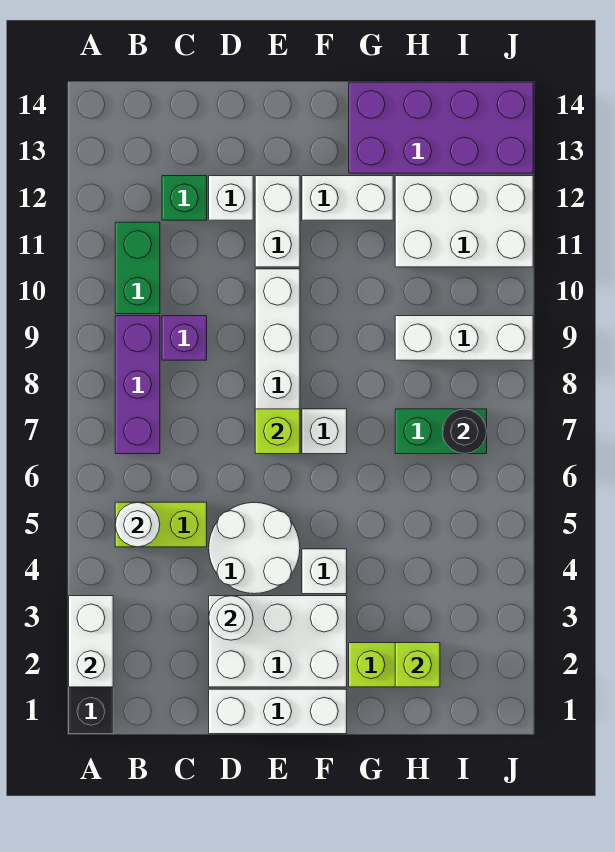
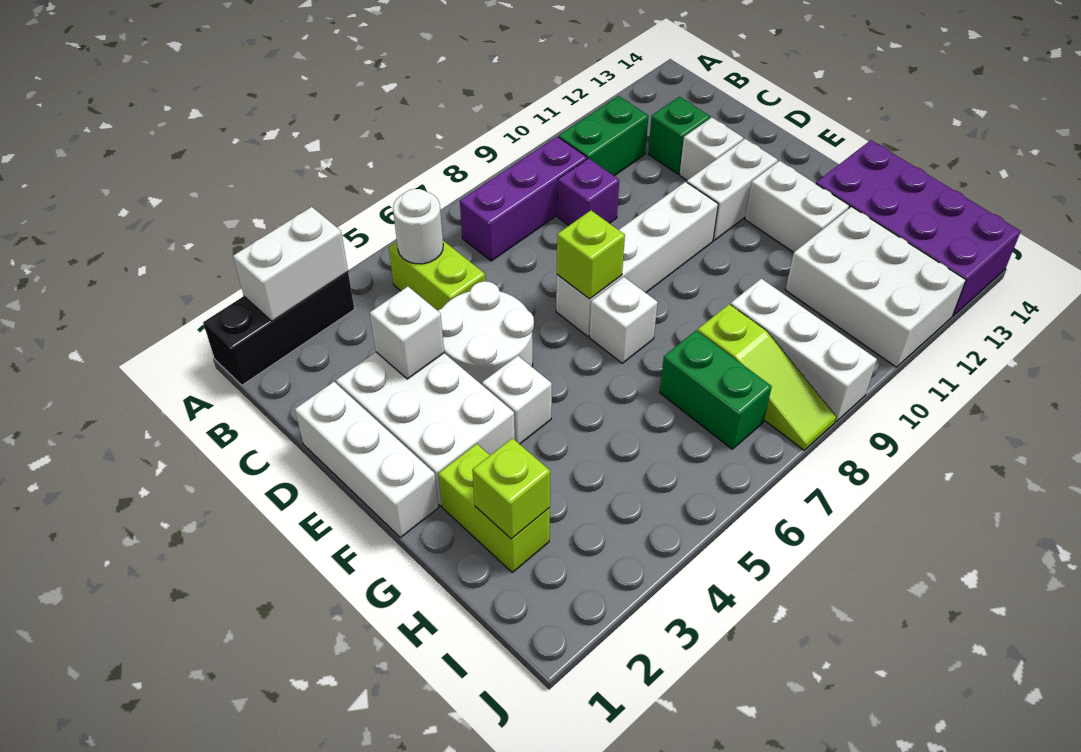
white round brick D3 level 2 -> white brick D3 level 2
none -> lime slope H8:J8 level 1 top H
black round brick I7 level 2 -> none

